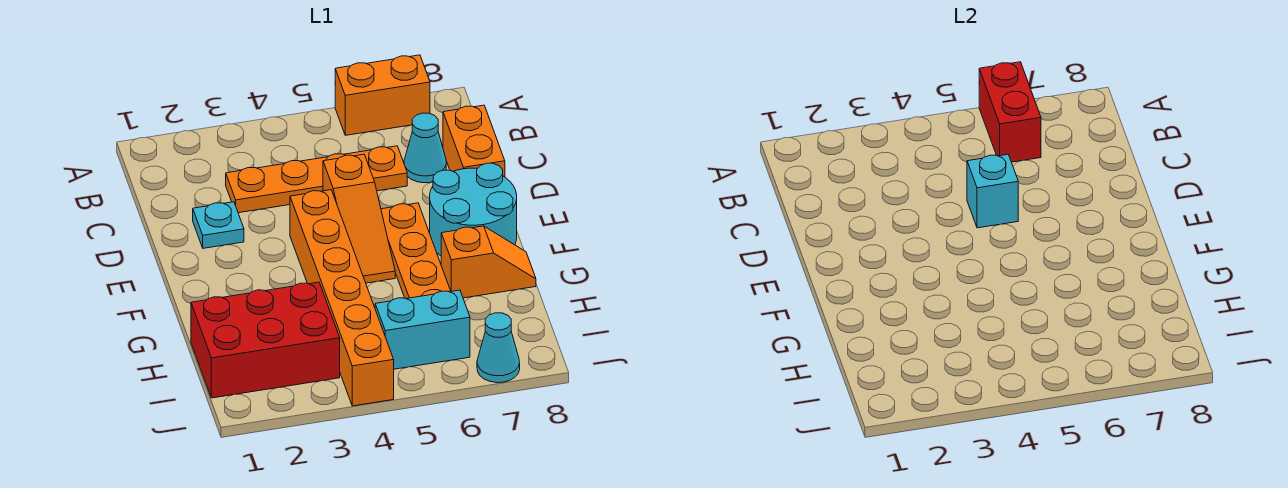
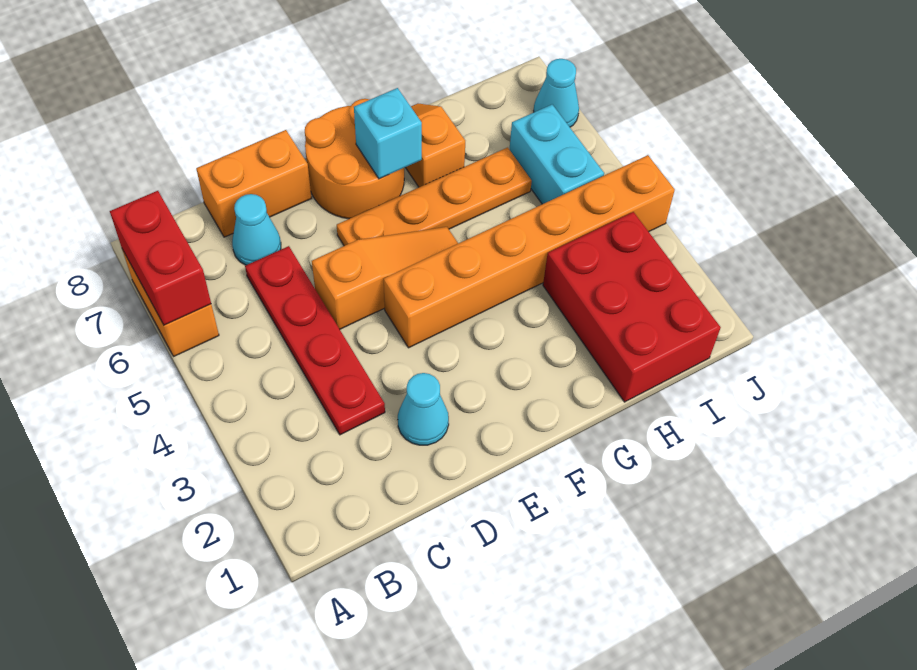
red brick A6:B6 level 2 -> red brick A6:A7 level 2
orange plate C3:C6 level 1 -> red plate C3:C6 level 1
cyan plate D2 level 1 -> cyan cone D2 level 1
cyan brick D5 level 2 -> cyan brick F7 level 2
cyan round brick E7:F8 level 1 -> orange round brick E7:F8 level 1

